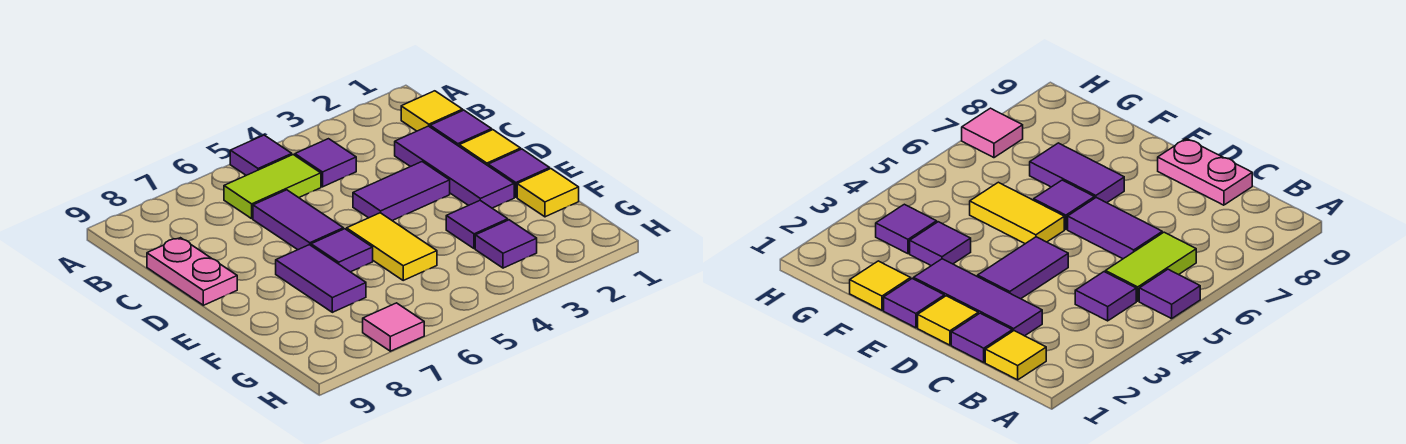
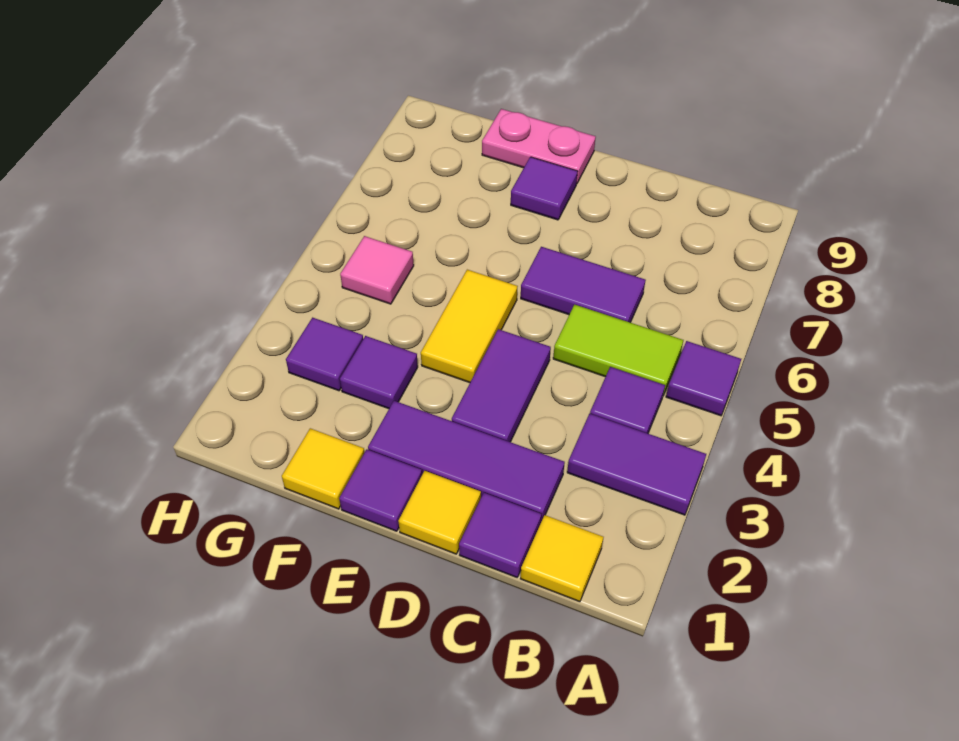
lime tile B5:B6 level 1 -> lime tile B5:C5 level 1
pink plate C9:D9 level 1 -> pink plate E9:F9 level 1
yellow tile E5:F5 level 1 -> yellow tile E4:E5 level 1
purple tile E6 level 1 -> purple tile E8 level 1
purple tile E7:F7 level 1 -> purple tile A3:B3 level 1
pink tile H7 level 1 -> pink tile G5 level 1

